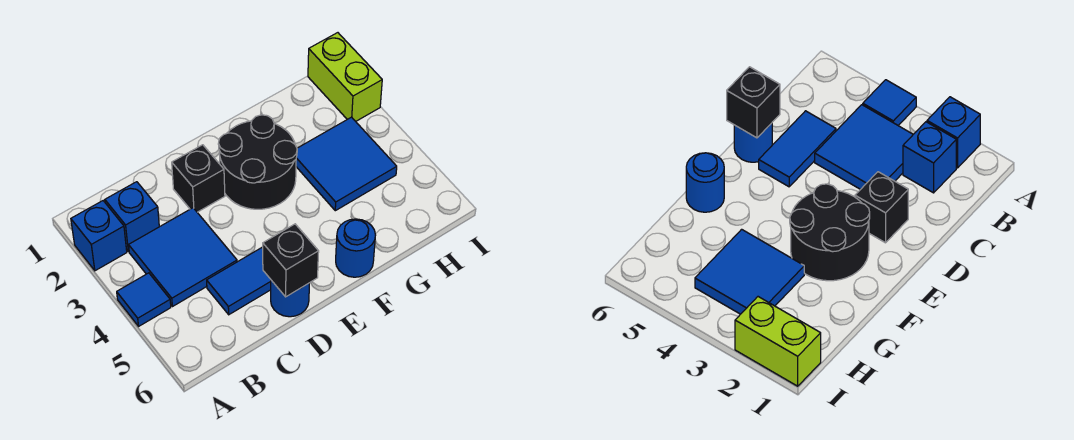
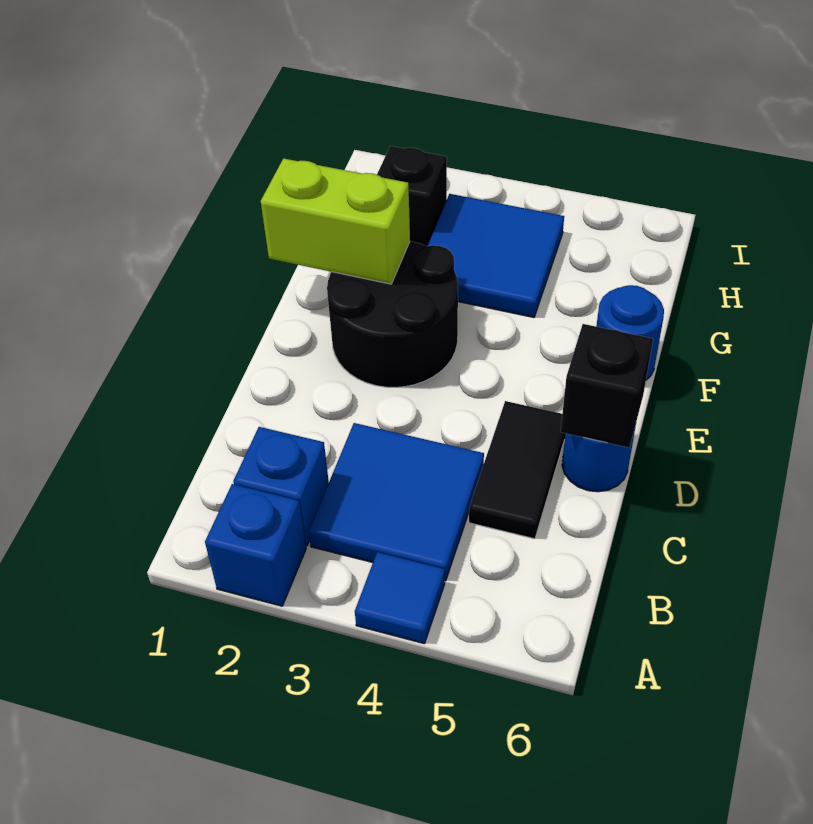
blue tile C5:D5 level 1 -> black tile C5:D5 level 1
black brick D2 level 1 -> black brick H2 level 1
lime brick I1:I2 level 1 -> lime brick F1:F2 level 2

